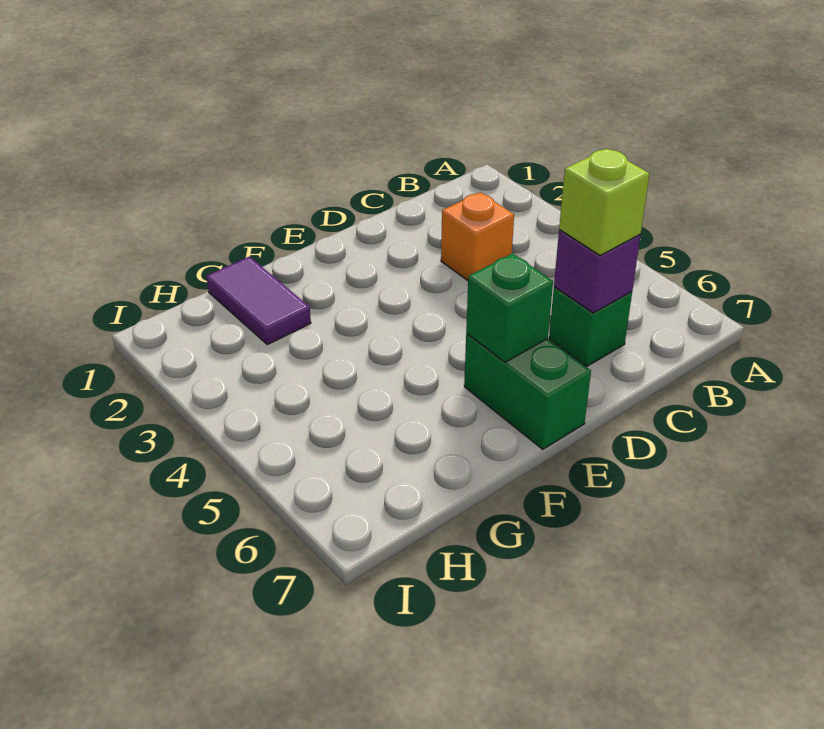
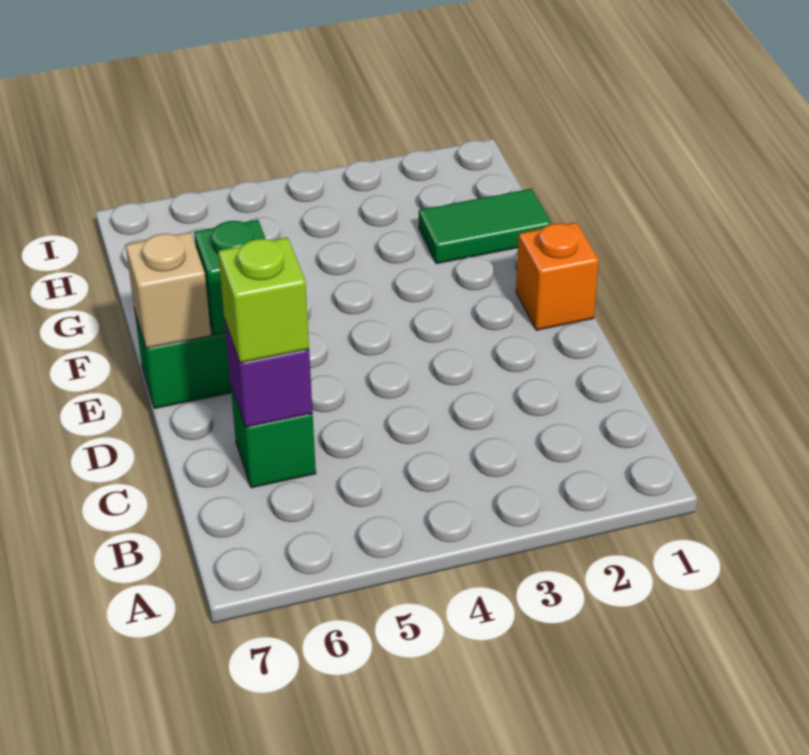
orange brick C3 level 1 -> orange brick E1 level 1
none -> tan brick E7 level 2
purple tile G1:G2 level 1 -> green tile G1:G2 level 1

